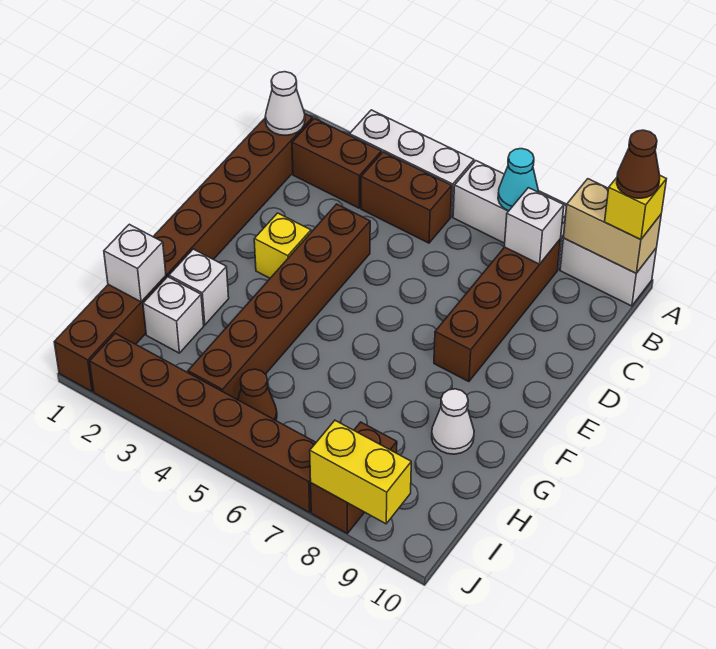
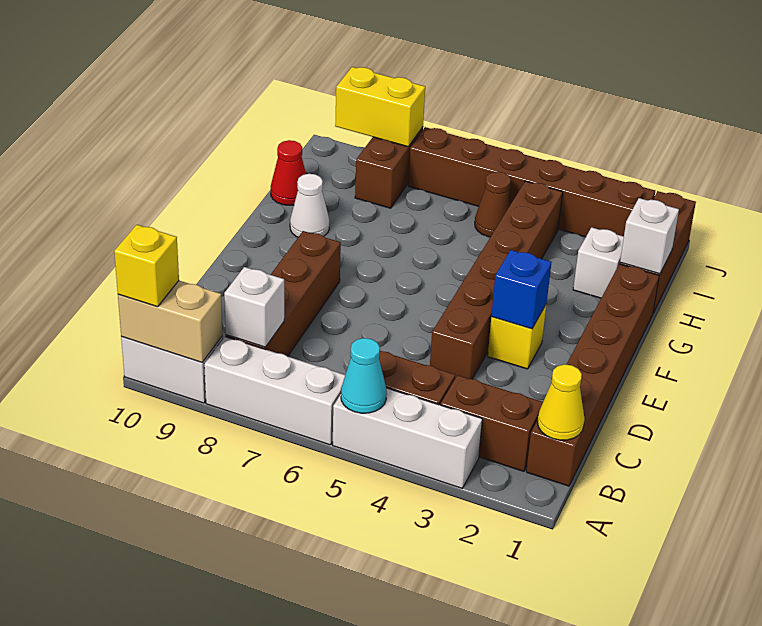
cyan cone A7 level 2 -> cyan cone A5 level 2
brown cone A10 level 4 -> none
white cone B1 level 2 -> yellow cone B1 level 2
none -> blue brick E3 level 2
white brick G2 level 1 -> none
none -> red cone H10 level 1

